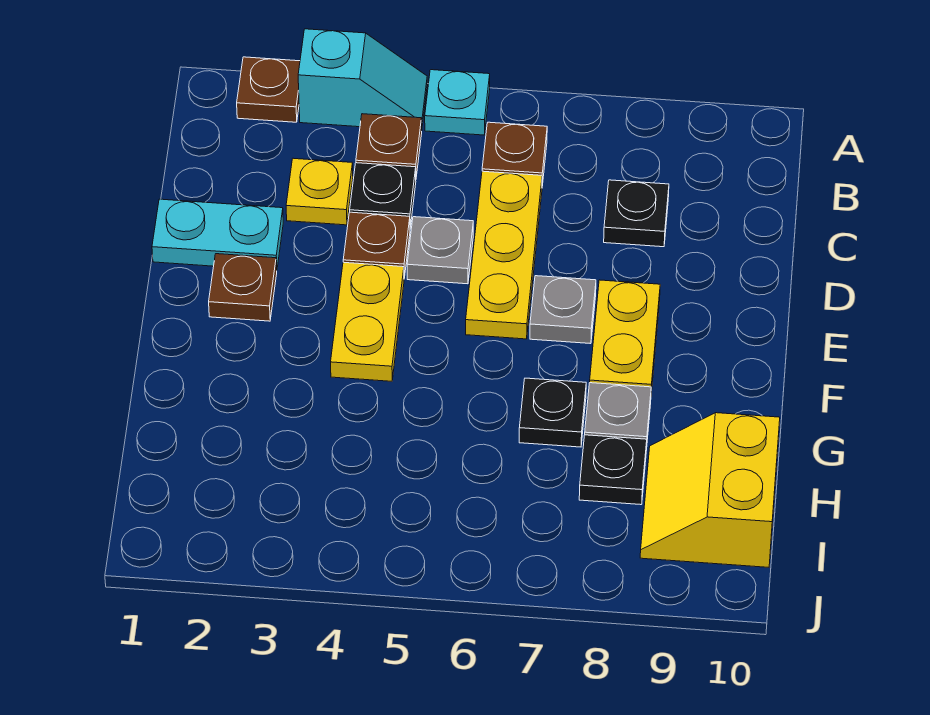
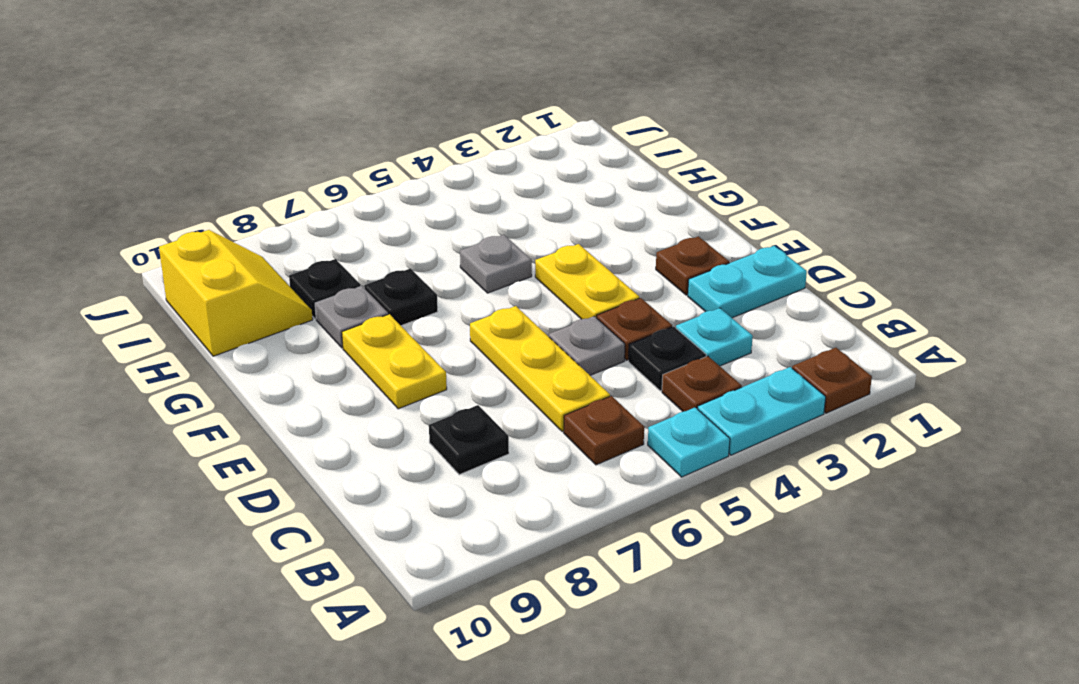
cyan slope A3:A4 level 1 top 3 -> cyan plate A3:A4 level 1
yellow plate C3 level 1 -> cyan plate C3 level 1
grey plate E7 level 1 -> grey plate G5 level 1

